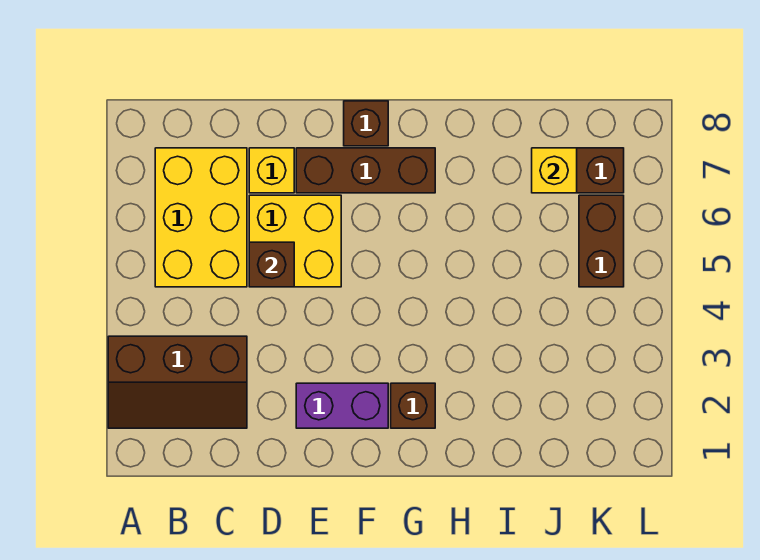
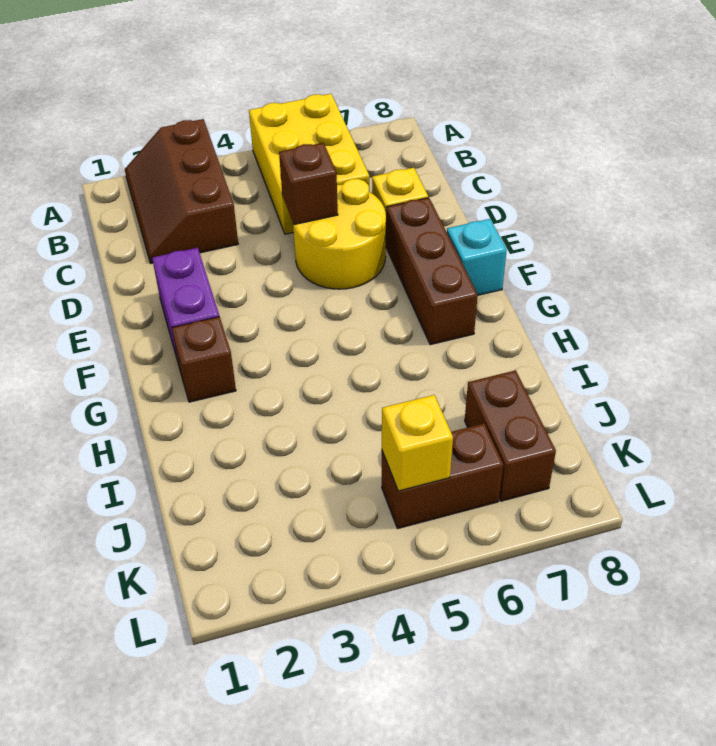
yellow brick B5:C7 level 1 -> yellow brick A5:C6 level 1
yellow brick D5:E6 level 1 -> yellow round brick D5:E6 level 1
brown brick F8 level 1 -> cyan brick F8 level 1
yellow brick J7 level 2 -> yellow brick K5 level 2

